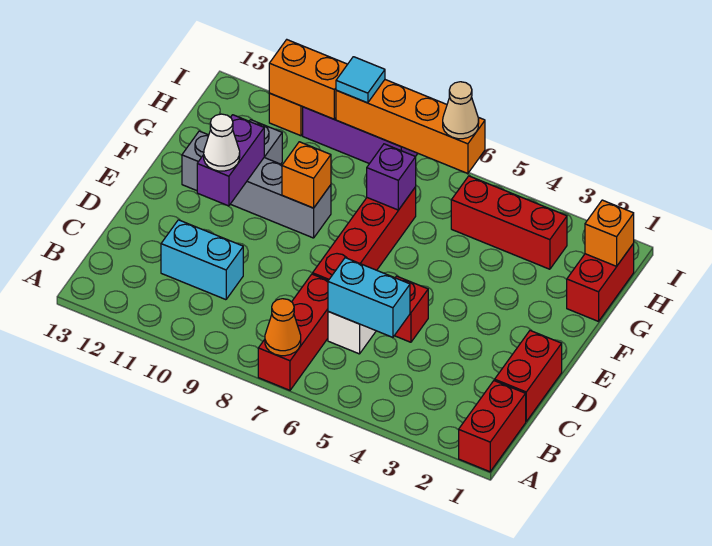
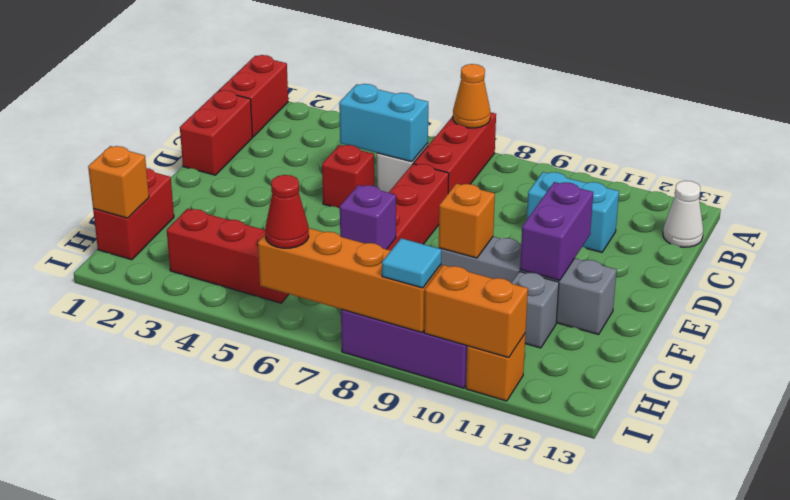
white cone E11 level 3 -> white cone B13 level 1
tan cone I6 level 3 -> red cone I6 level 3

